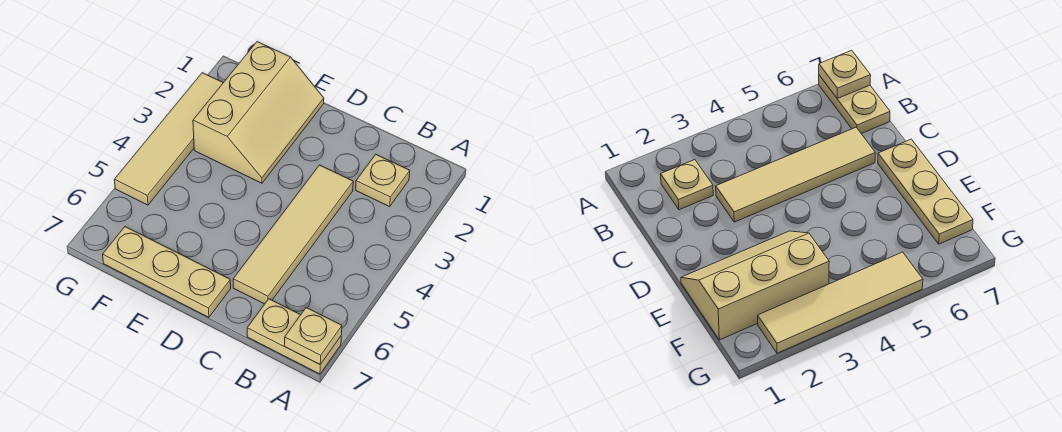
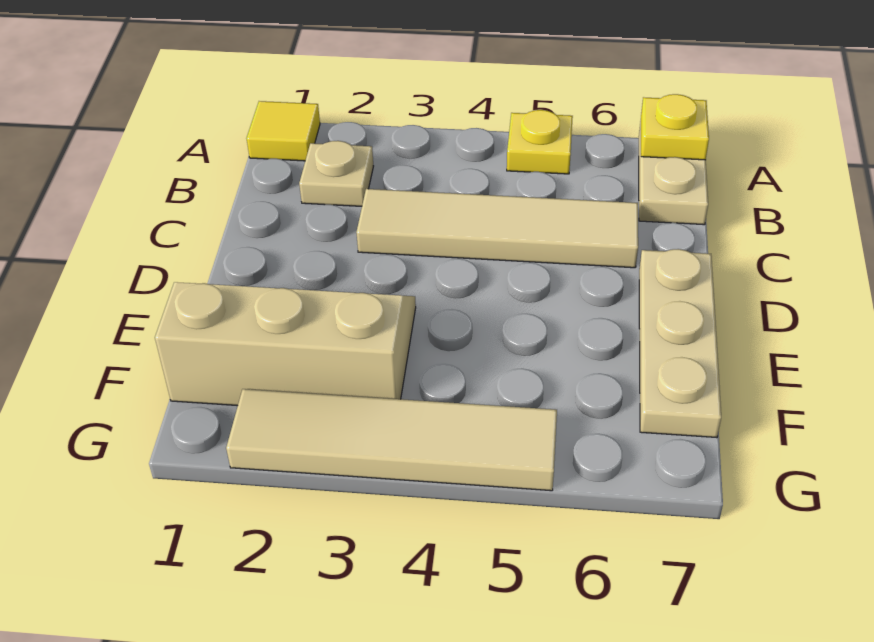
none -> yellow tile A1 level 1
none -> yellow plate A5 level 1
tan plate A7 level 2 -> yellow plate A7 level 2

